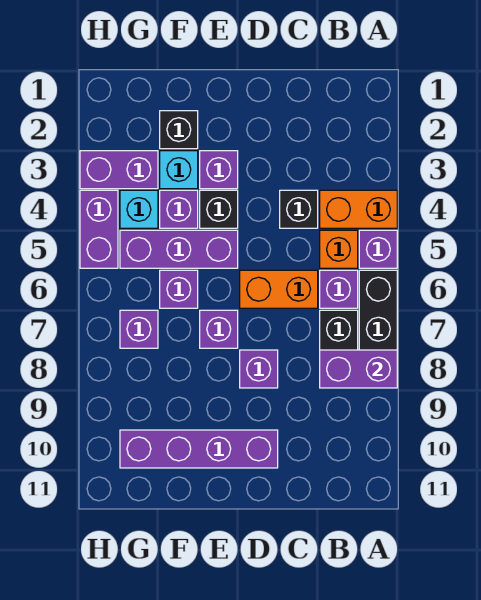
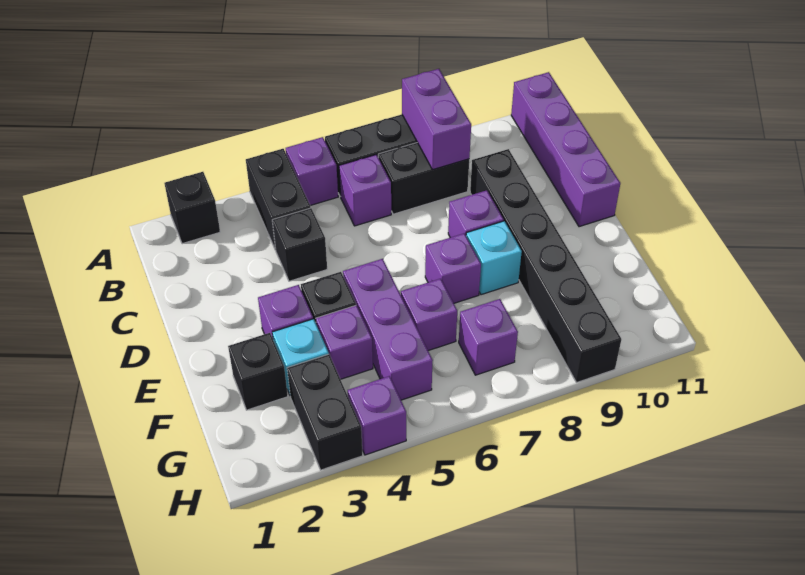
none -> black brick A2 level 1
orange brick A4:B4 level 1 -> black brick A4:B4 level 1
orange brick B5 level 1 -> none
orange brick C6:D6 level 1 -> none
none -> black brick C9:H9 level 1
purple brick D10:G10 level 1 -> purple brick A11:D11 level 1
purple brick G3:H3 level 1 -> black brick G3:H3 level 1
cyan brick G4 level 1 -> cyan brick E8 level 1
purple brick H4:H5 level 1 -> purple brick H4 level 1

